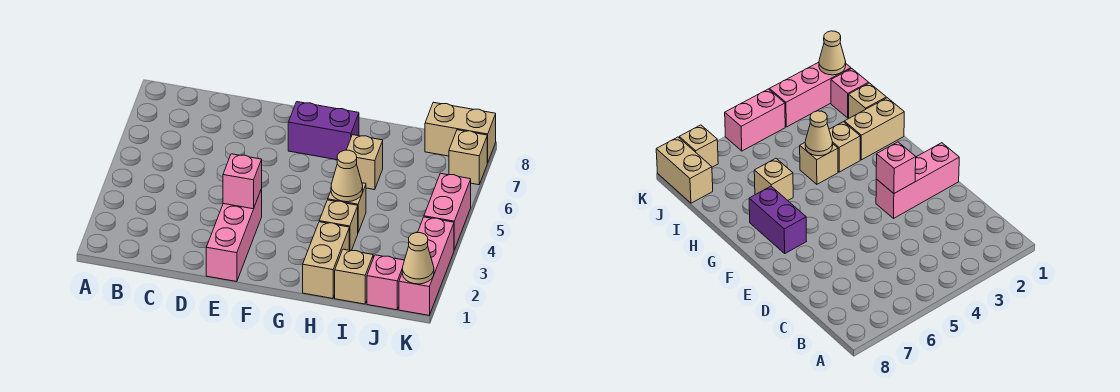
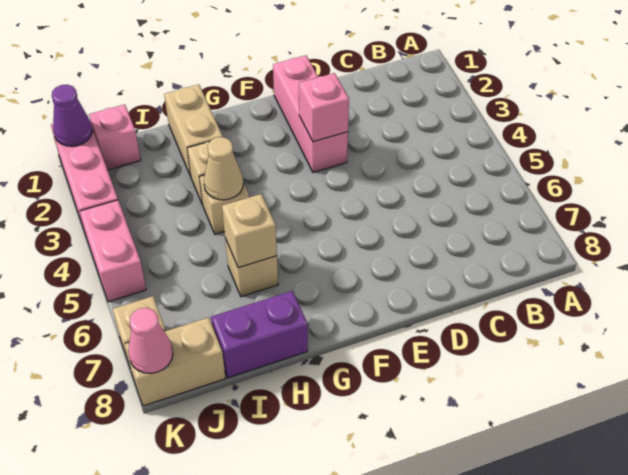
purple brick F7:G7 level 1 -> purple brick H8:I8 level 1
tan brick I1 level 1 -> tan brick H6 level 2
tan cone K1 level 2 -> purple cone K1 level 2
none -> pink cone K8 level 2

